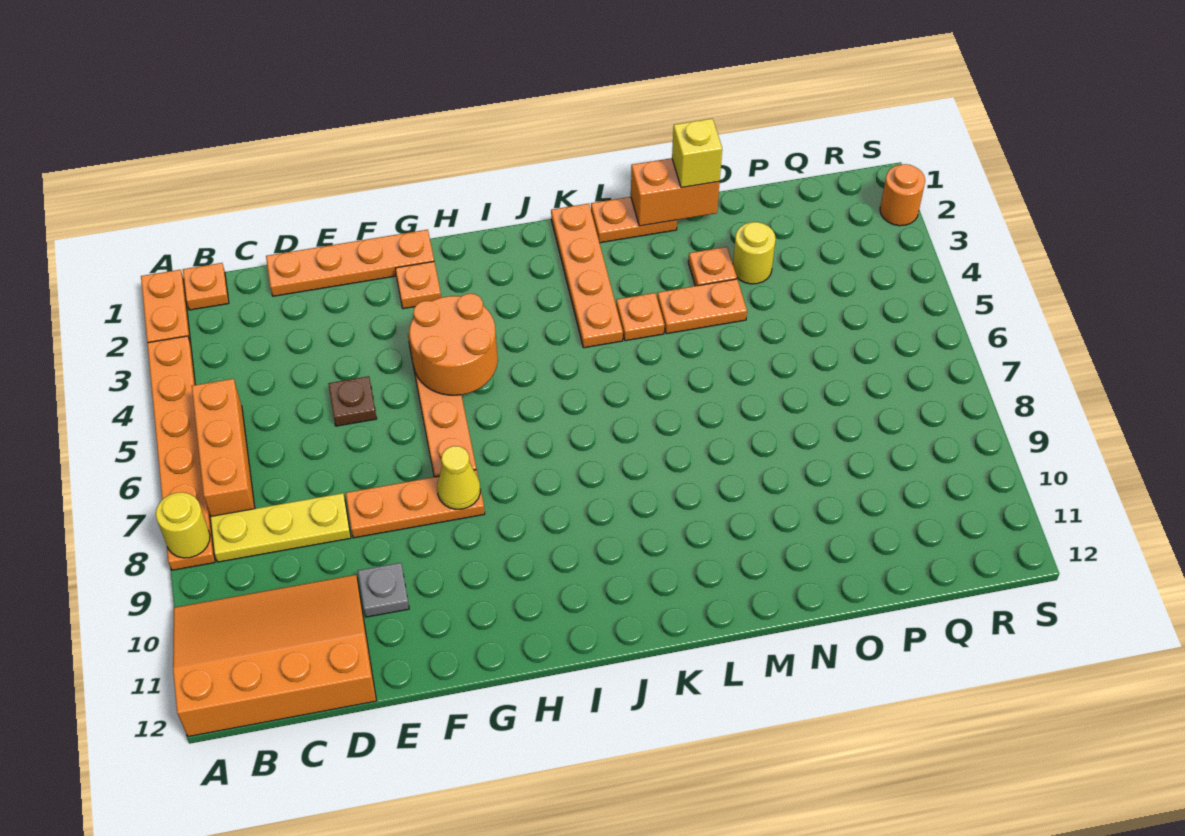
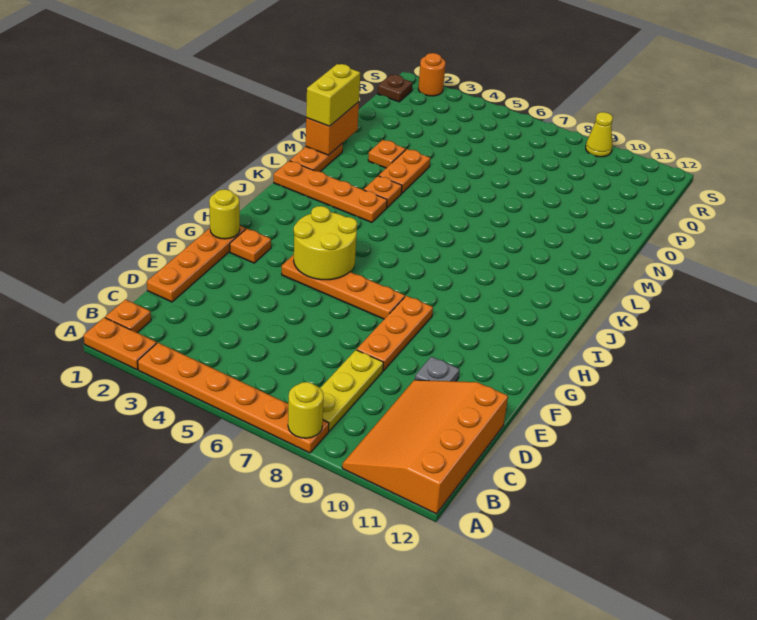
orange brick B5:B7 level 1 -> none
brown plate E5 level 1 -> brown plate R1 level 1
orange round brick G4:H5 level 2 -> yellow round brick G4:H5 level 2
yellow cone G8 level 2 -> yellow cone S9 level 1
yellow brick N1 level 3 -> yellow brick M1:N1 level 3
yellow round brick O3 level 1 -> yellow round brick G1 level 2

